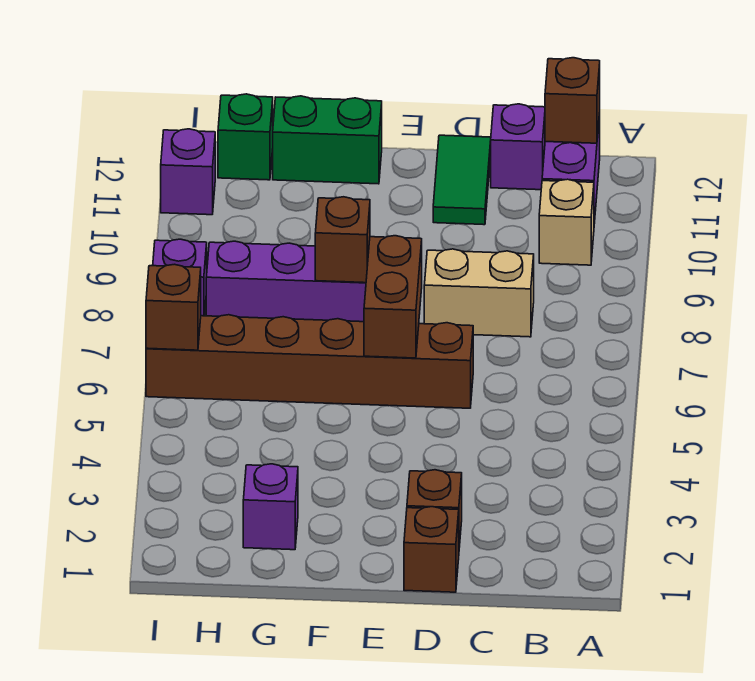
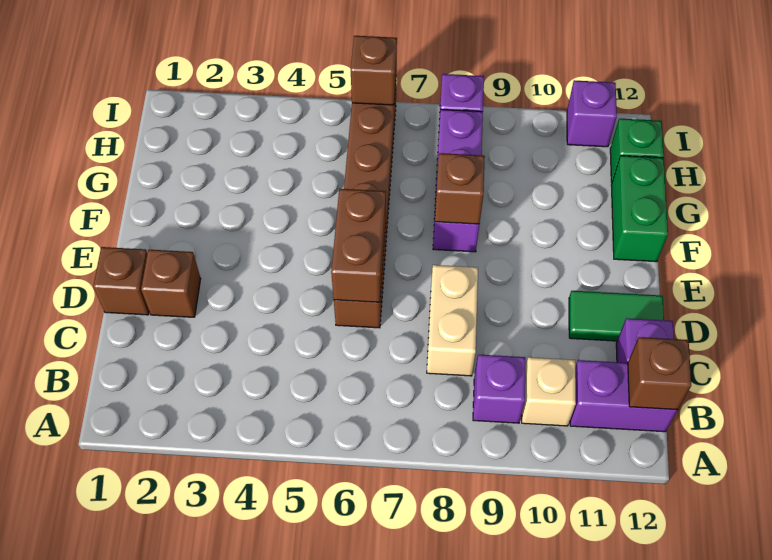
brown brick E6:E7 level 2 -> brown brick D6:E6 level 2
purple brick G2 level 1 -> purple brick B9 level 1

